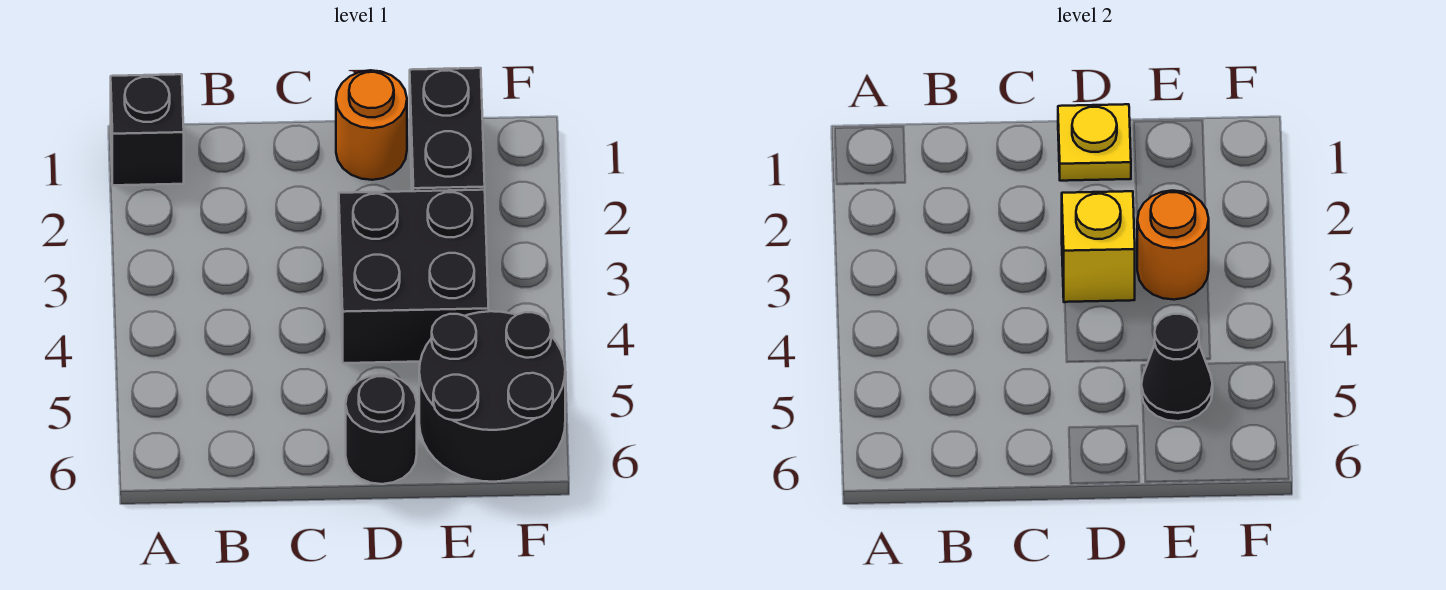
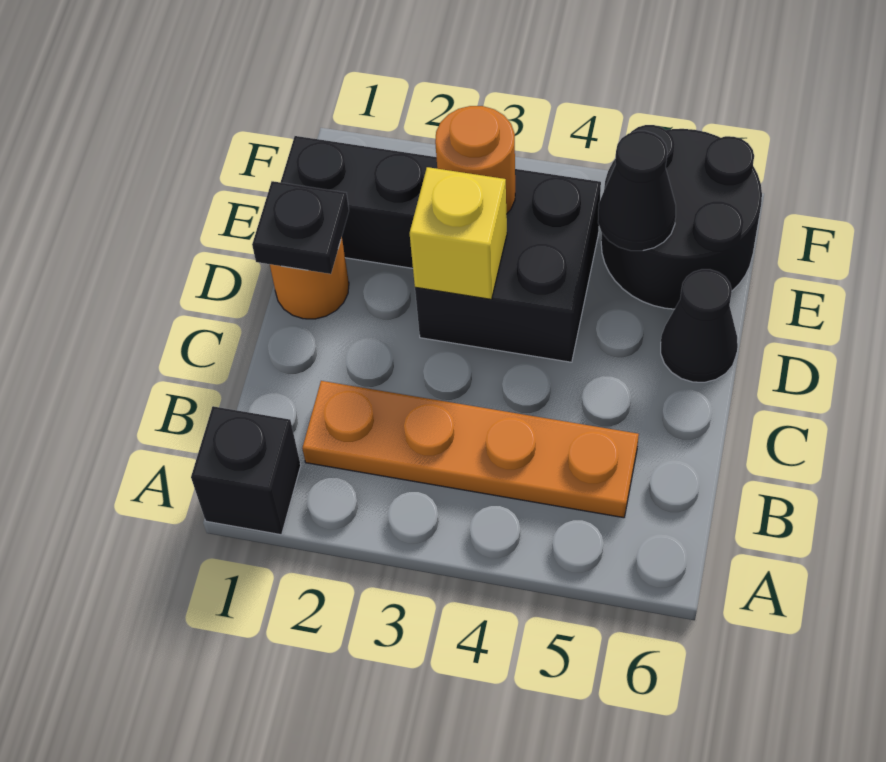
none -> orange plate B2:B5 level 1
yellow plate D1 level 2 -> black plate D1 level 2
black round brick D6 level 1 -> black cone D6 level 1

